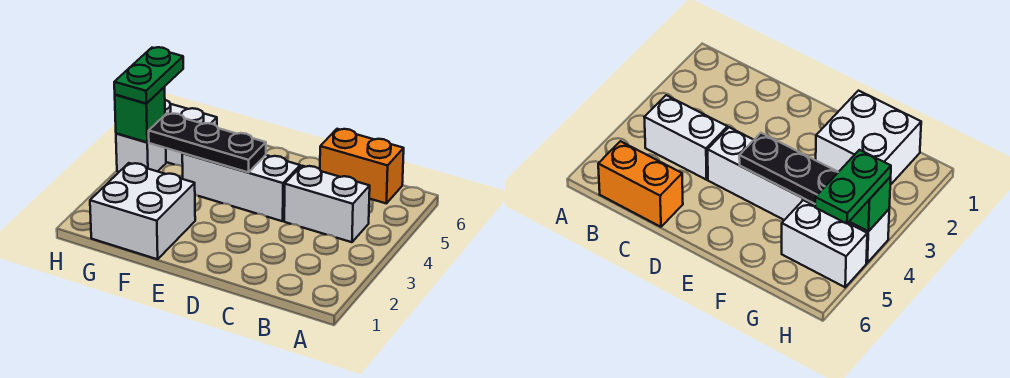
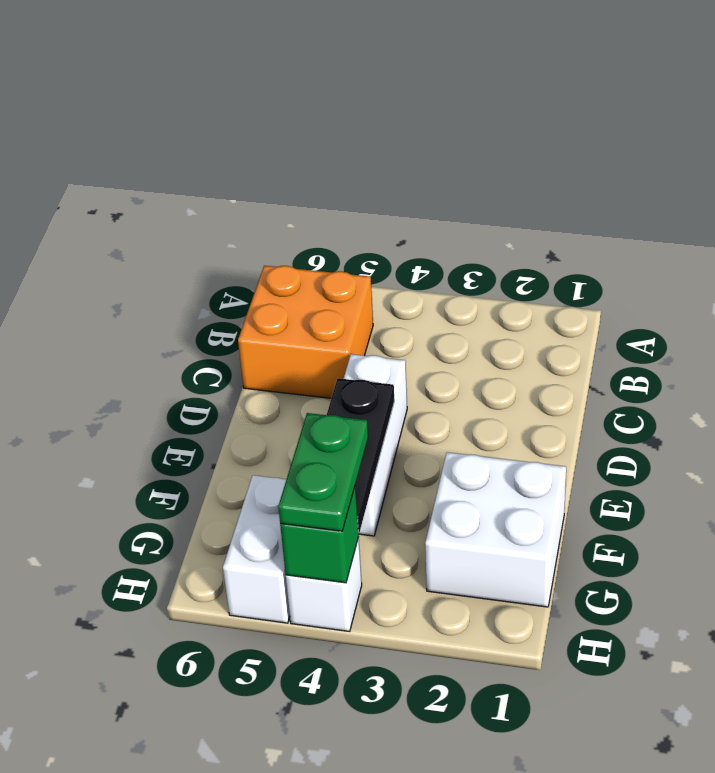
white brick B4:C4 level 1 -> none
orange brick B6:C6 level 1 -> orange brick B5:C6 level 1
green plate H4:H5 level 3 -> green plate G4:H4 level 3

